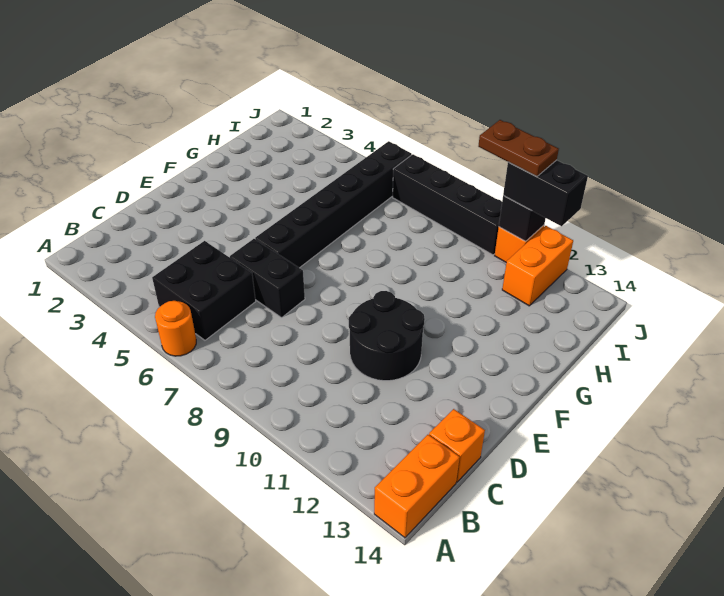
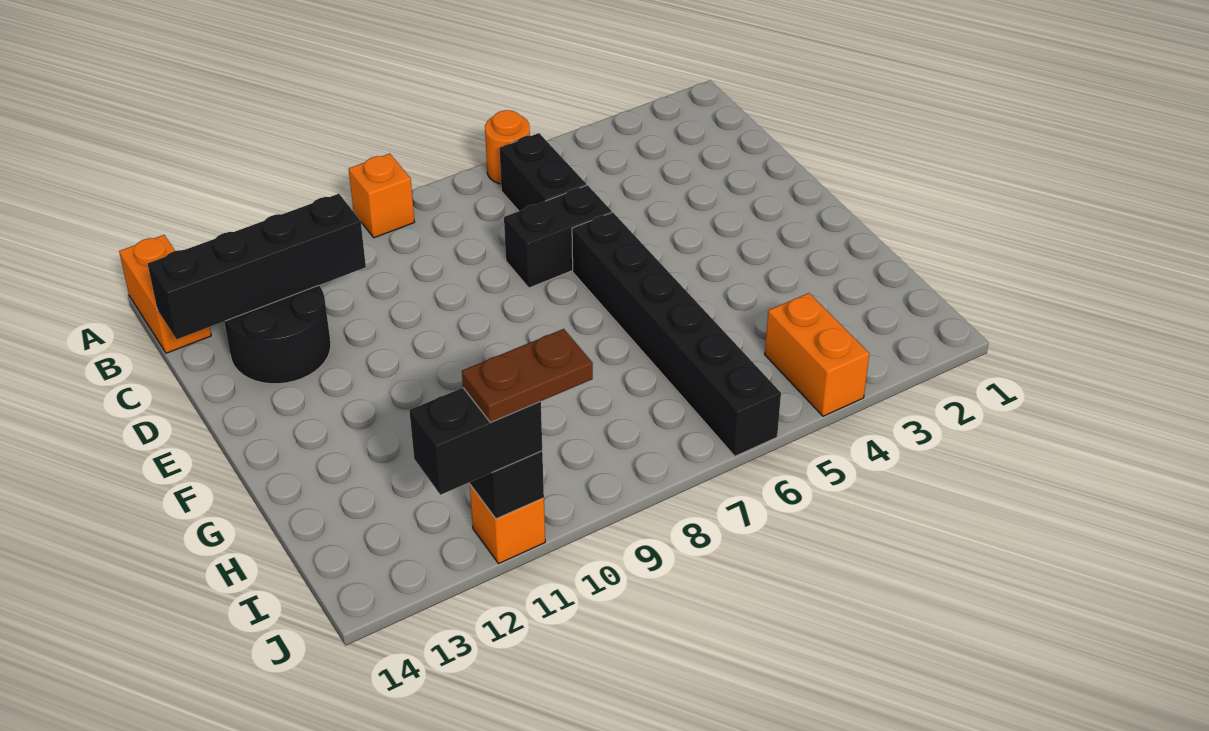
black brick B5:C6 level 1 -> black brick B6:C6 level 1
orange brick C14 level 1 -> orange brick A9 level 1
black round brick D10:E11 level 1 -> black round brick C12:D13 level 1
orange brick I12:J12 level 1 -> orange brick I4:J4 level 1
black brick J7:J10 level 1 -> black brick C11:C14 level 2

